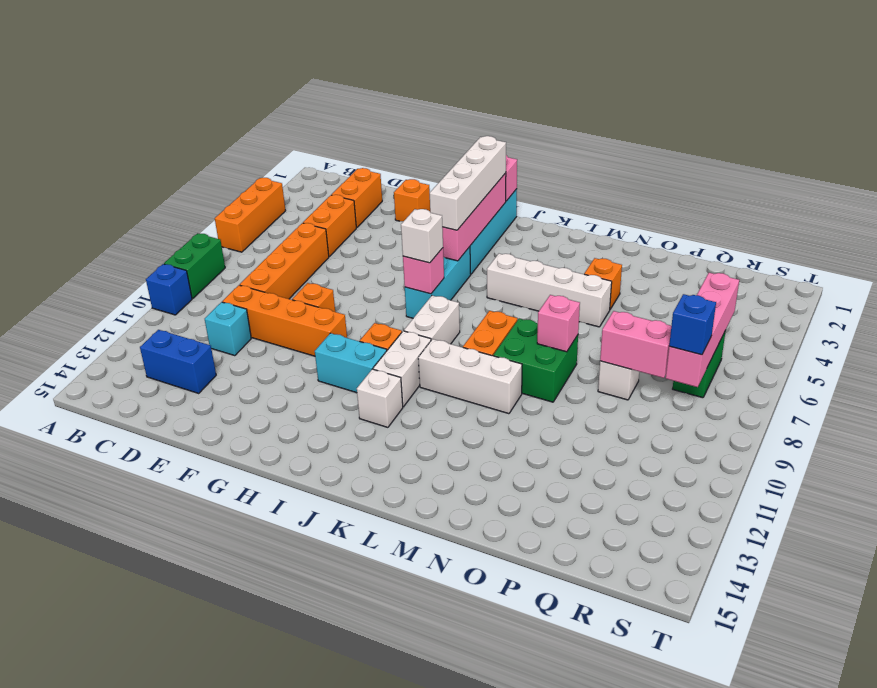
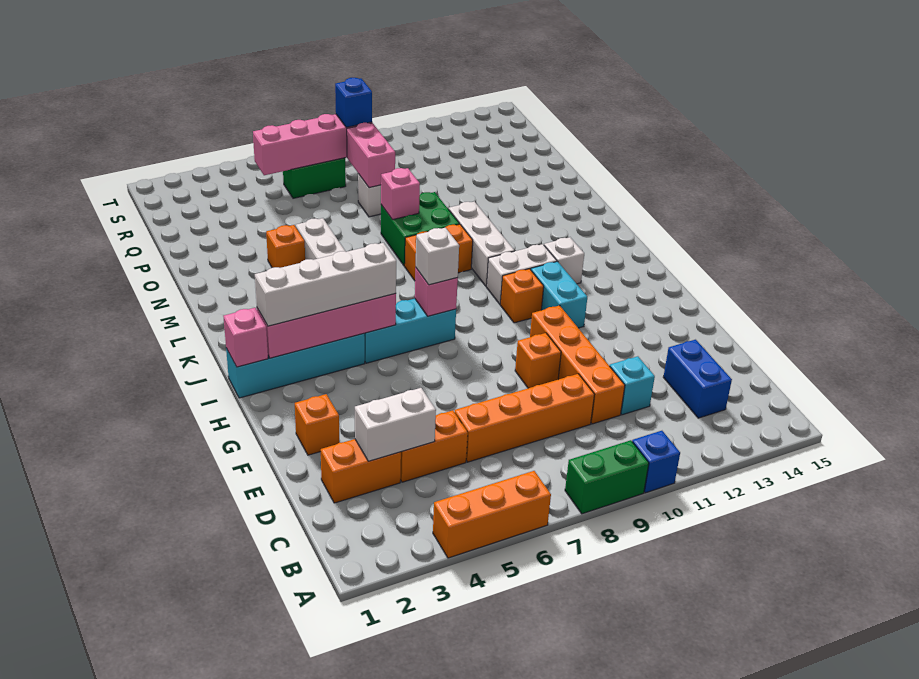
white brick J8:J9 level 1 -> white brick D3:D4 level 2

